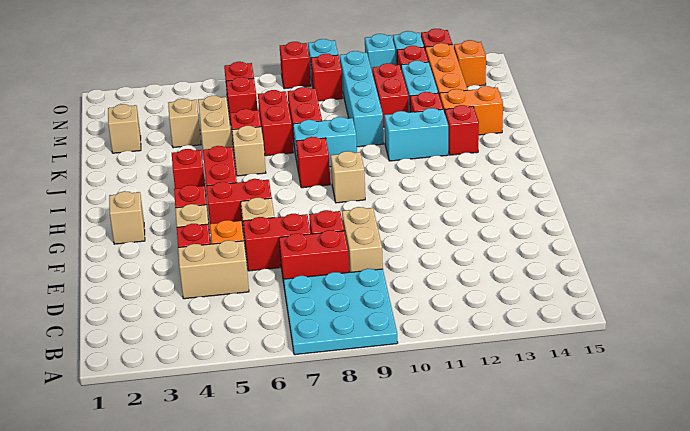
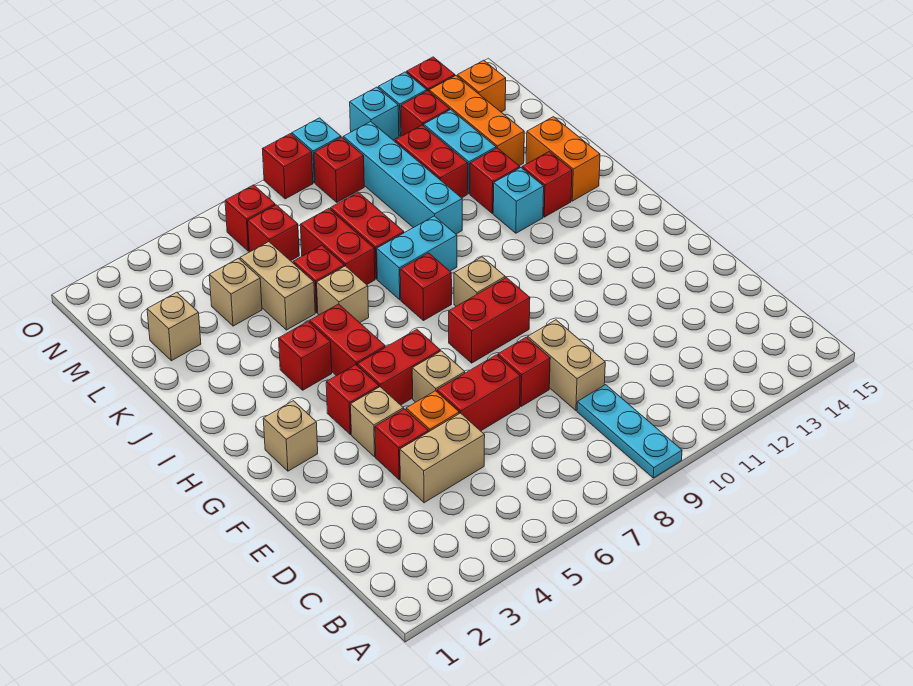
cyan plate A7:C9 level 1 -> cyan plate A9:C9 level 1
red brick D7:D8 level 1 -> red brick G8:G9 level 1
cyan brick J11:J12 level 1 -> cyan brick J12 level 1
orange brick K13:K14 level 1 -> orange brick J14:K14 level 1

